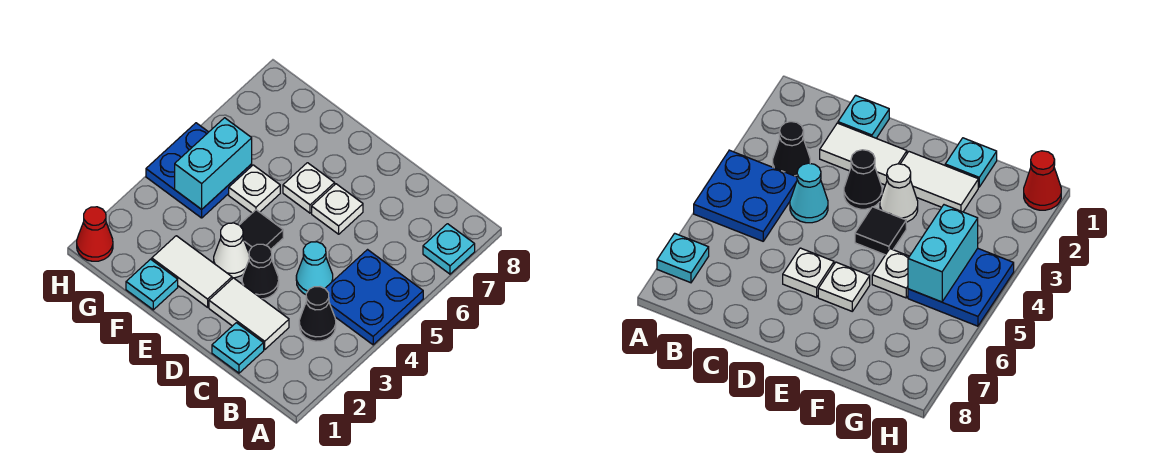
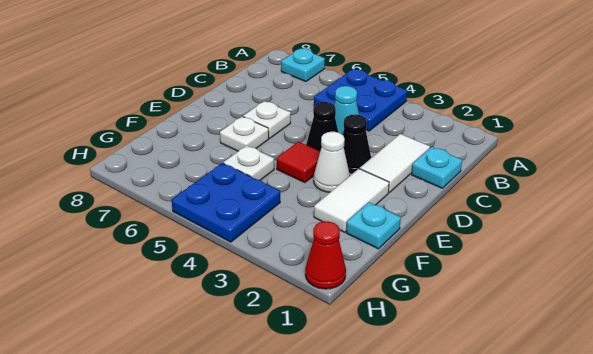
black cone B3 level 1 -> black cone D4 level 1
black tile E4 level 1 -> red tile E4 level 1
cyan brick G4:G5 level 2 -> none

